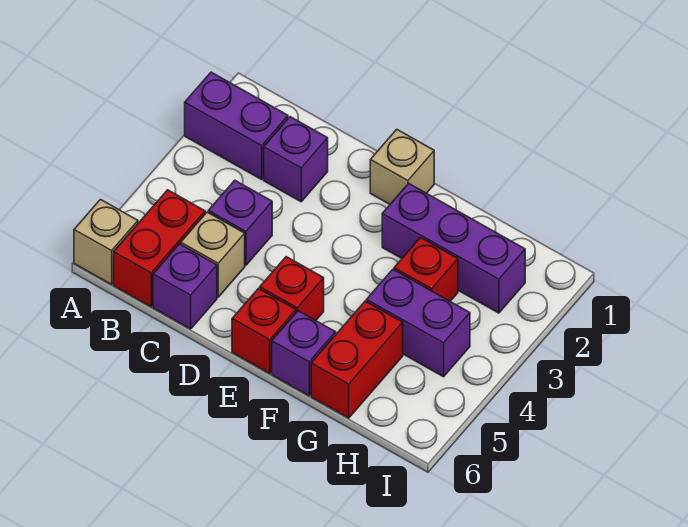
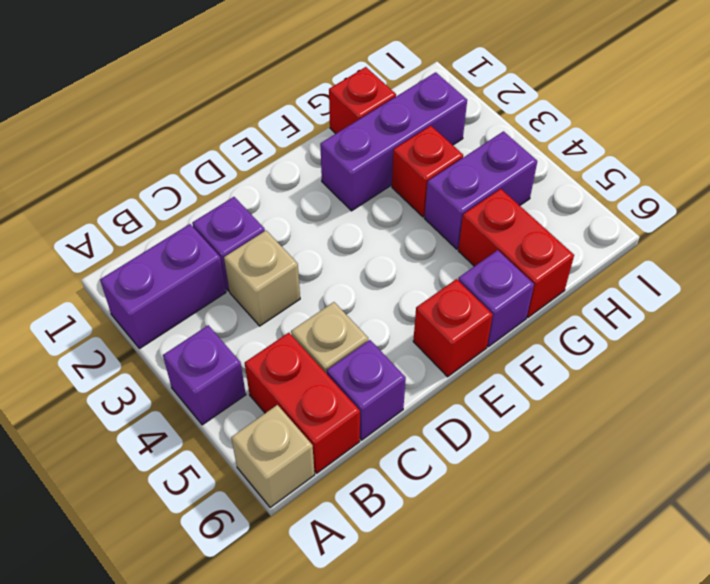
purple brick C4 level 1 -> purple brick A4 level 1
tan brick E1 level 1 -> tan brick C3 level 1
red brick E5 level 1 -> red brick G1 level 1

